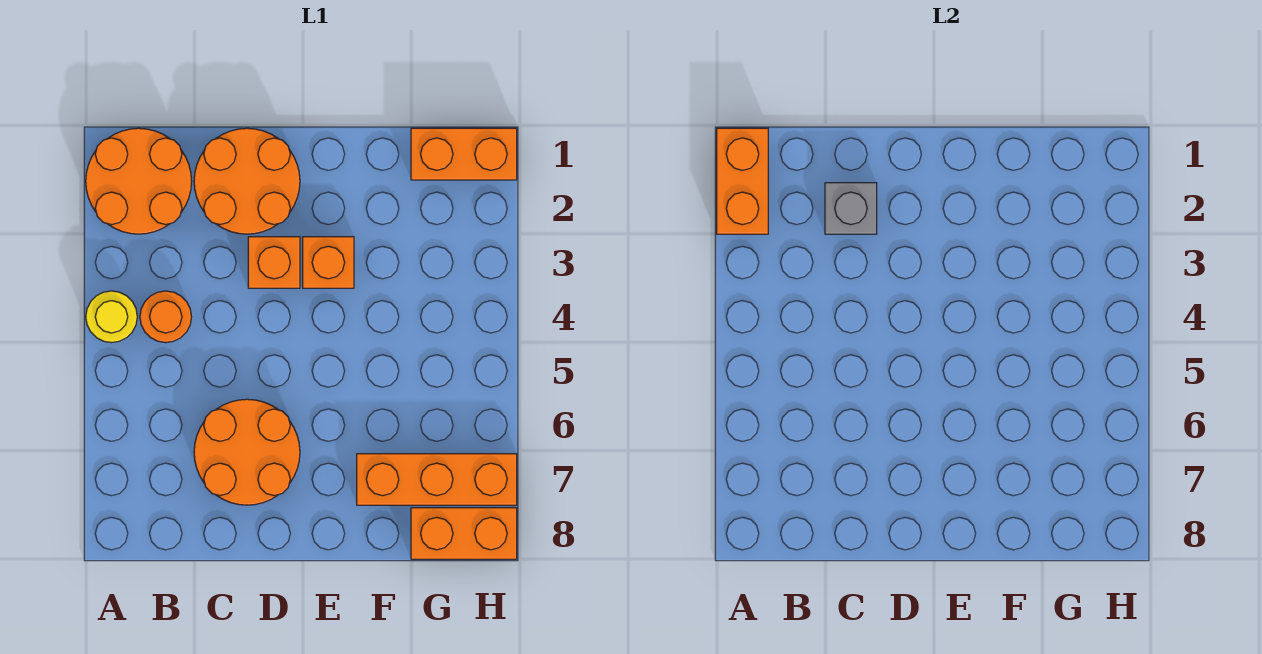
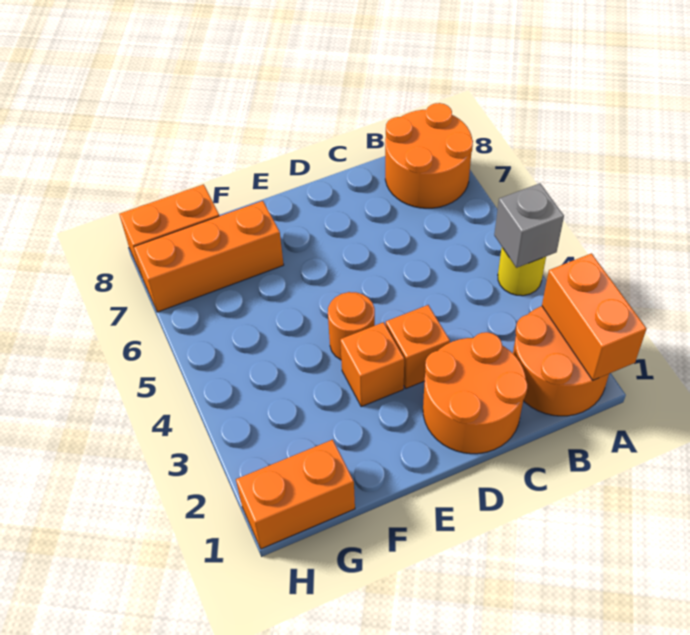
orange round brick B4 level 1 -> orange round brick E4 level 1
grey brick C2 level 2 -> grey brick A4 level 2
orange round brick C6:D7 level 1 -> orange round brick A7:B8 level 1

